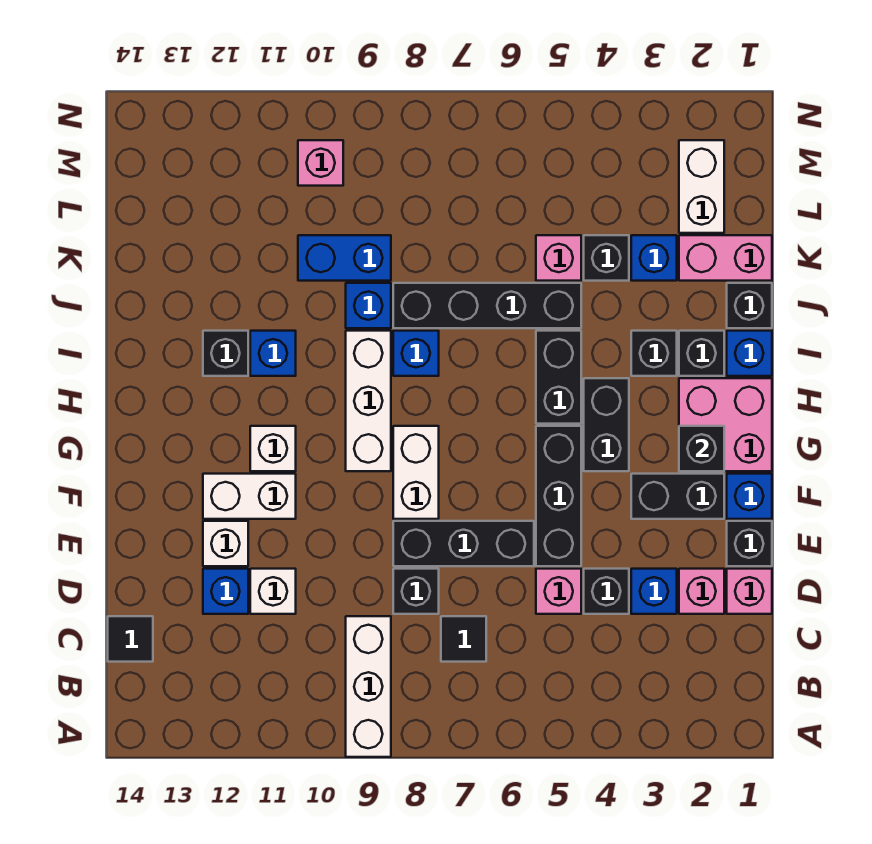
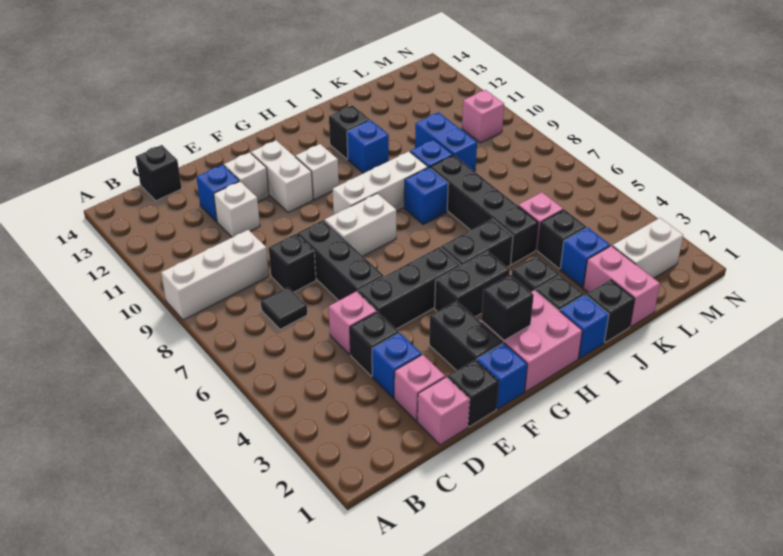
black tile C14 level 1 -> black brick C14 level 1

